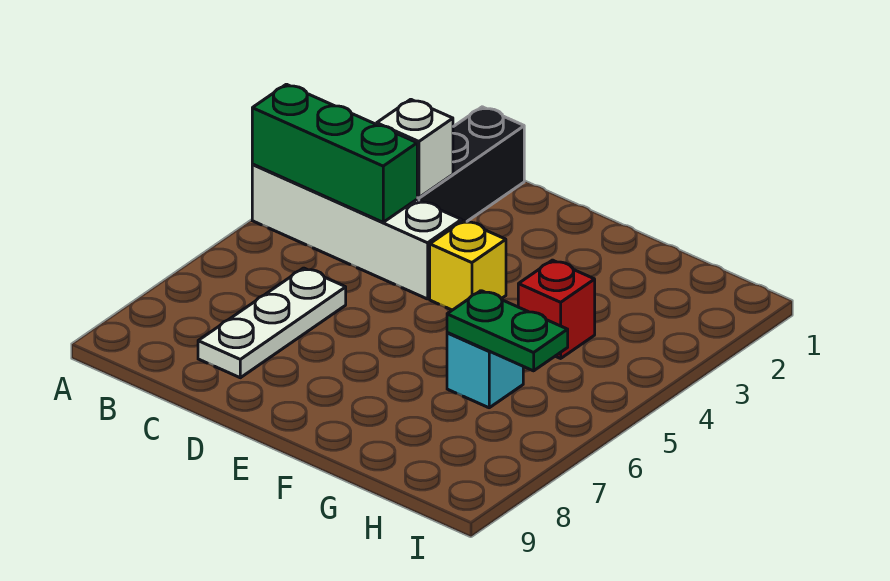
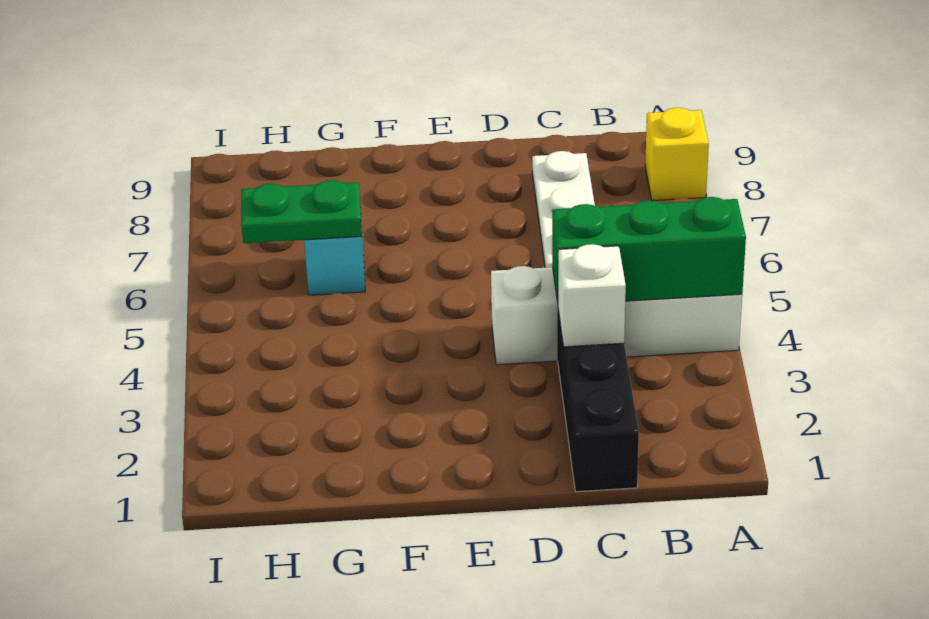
yellow brick E4 level 1 -> yellow brick A8 level 1
red brick G4 level 1 -> none

